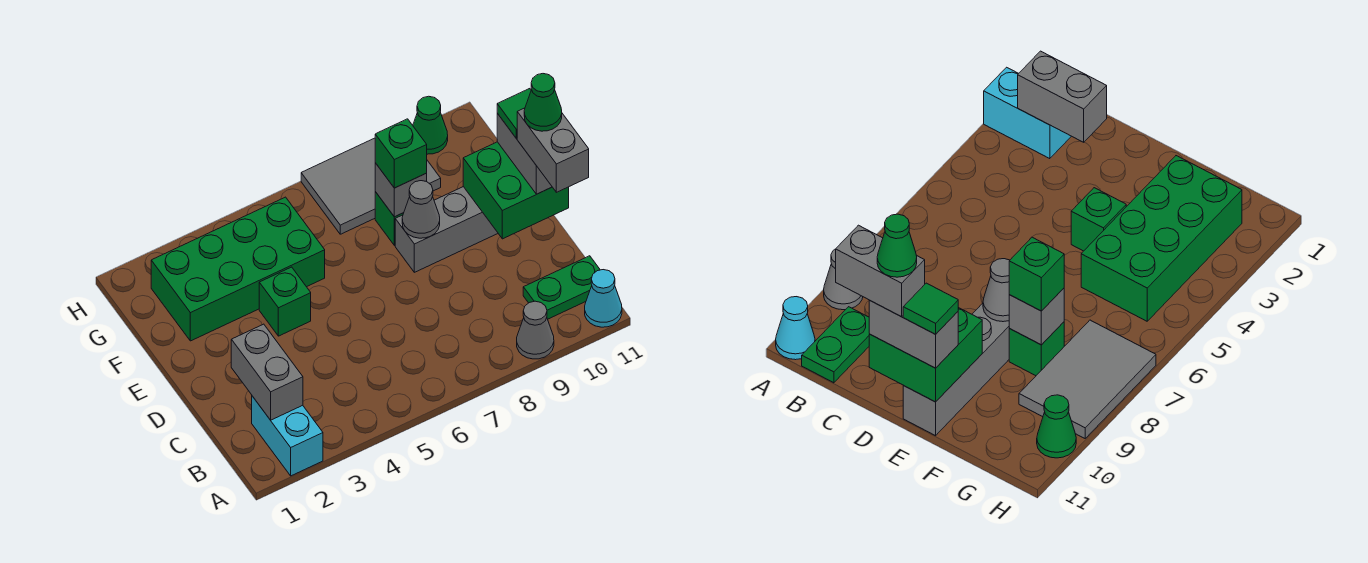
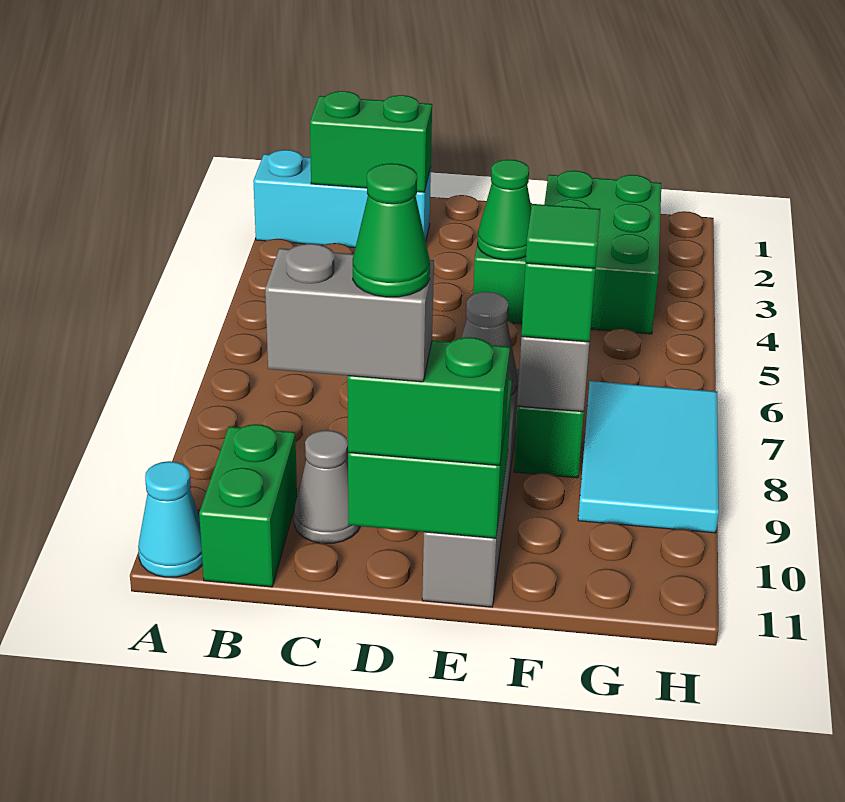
cyan brick A2:B2 level 1 -> cyan brick A2:C2 level 1
grey cone A9 level 1 -> grey cone C10 level 1
grey brick B2:C2 level 2 -> green brick B2:C2 level 2
green plate B10:B11 level 1 -> green brick B10:B11 level 1
grey brick D11:E11 level 3 -> green brick D11:E11 level 3
green tile E11 level 4 -> green tile F8 level 4
green brick F2:G5 level 1 -> green brick F2:G4 level 1
grey tile G7:H9 level 1 -> cyan tile G7:H9 level 1
green cone H10 level 1 -> green cone E4 level 2

